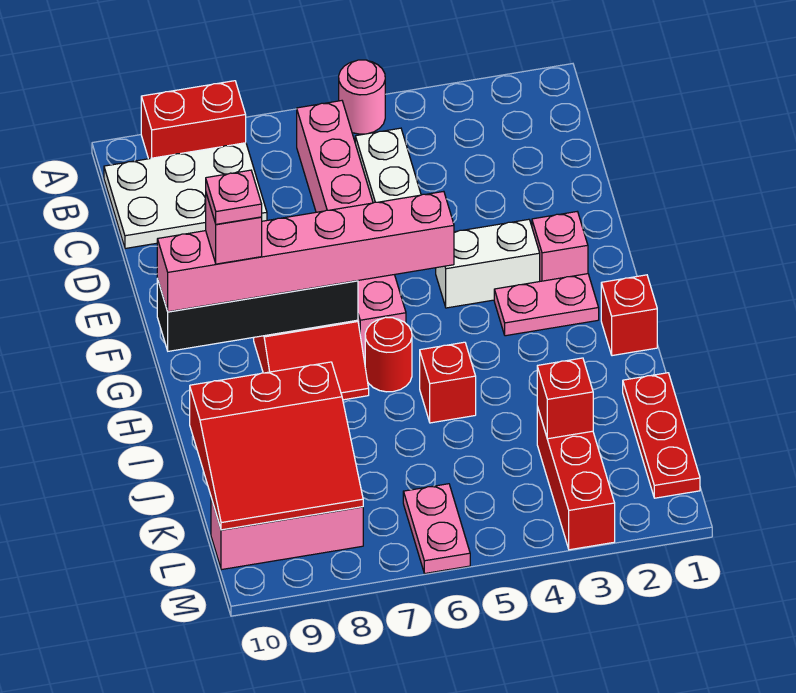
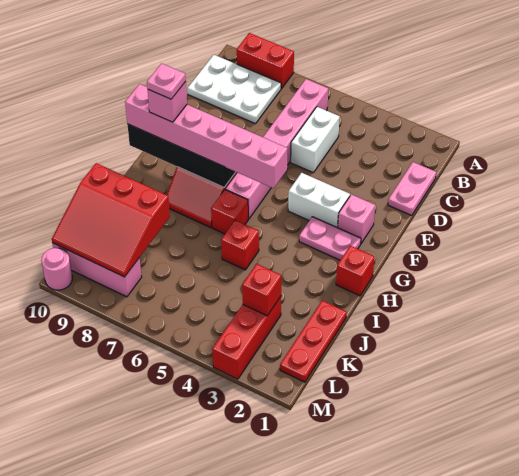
pink round brick A5 level 1 -> pink round brick M10 level 1
red round brick H6 level 1 -> red brick H6 level 1
pink plate L6:M6 level 1 -> pink plate C1:D1 level 1

